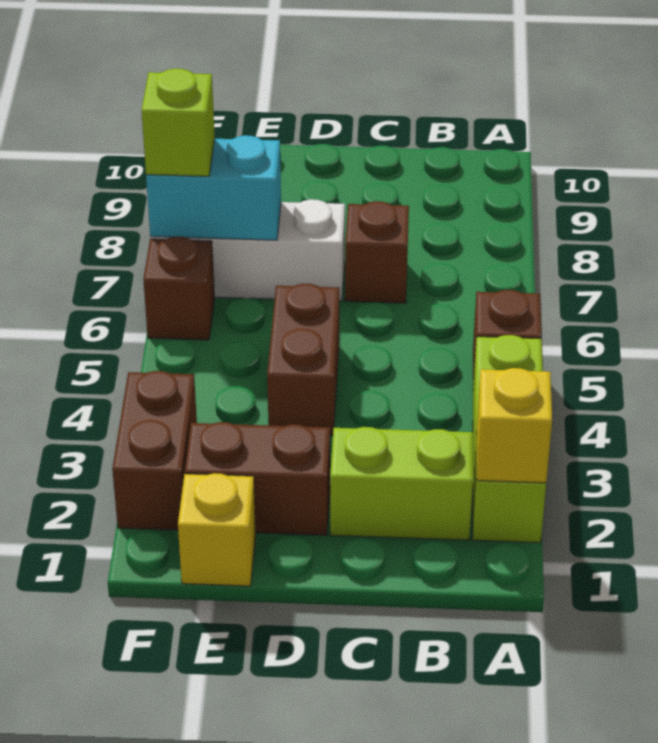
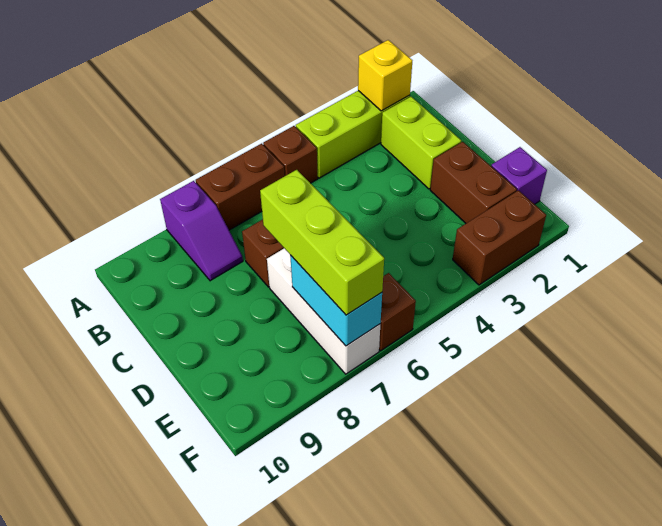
none -> purple slope A8:B8 level 1 top A
brown brick D4:D5 level 1 -> brown brick A6:A7 level 1
yellow brick E1 level 1 -> purple brick E1 level 1
lime brick F7 level 3 -> lime brick D7:F7 level 3

